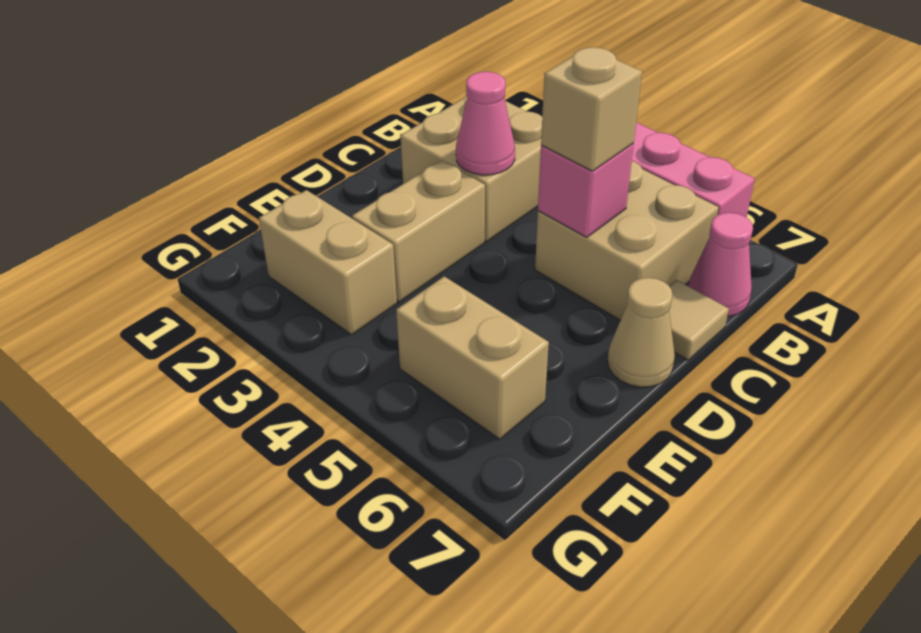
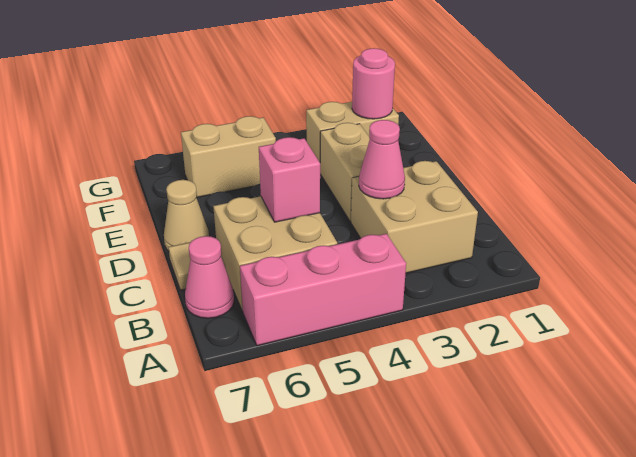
tan brick C5 level 3 -> none
none -> pink round brick F2 level 2

